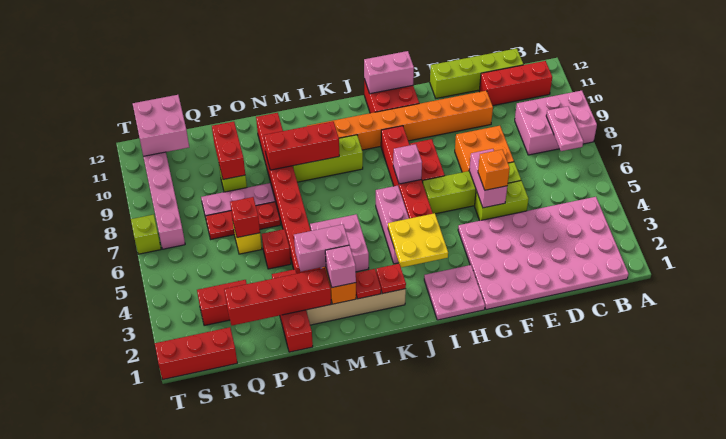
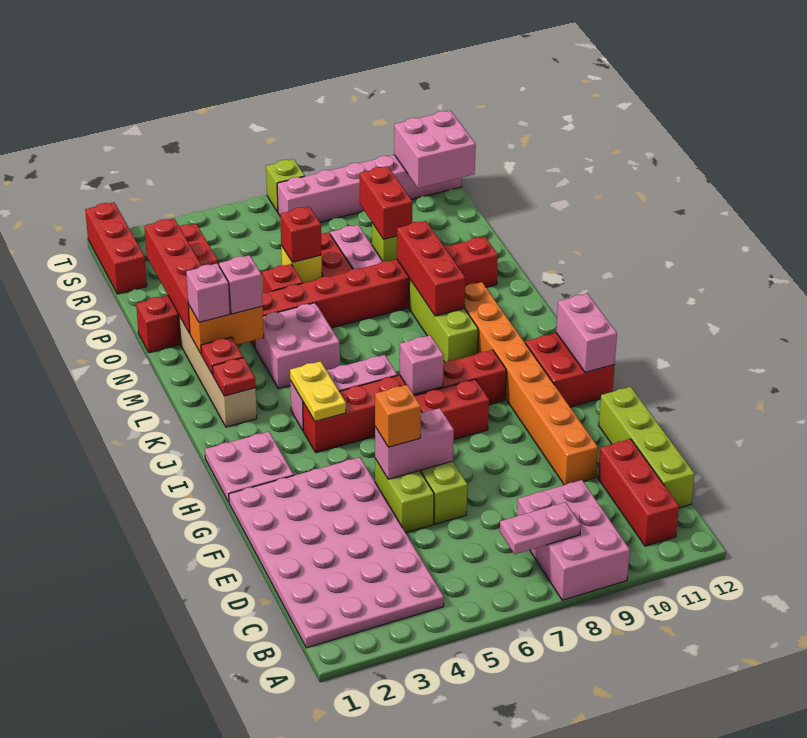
orange brick E7:F8 level 1 -> none
yellow plate I3:J4 level 2 -> yellow plate I4:J4 level 2
pink brick M3:N3 level 3 -> pink brick M3 level 3
red brick P9:P10 level 2 -> red brick P9:Q9 level 2

